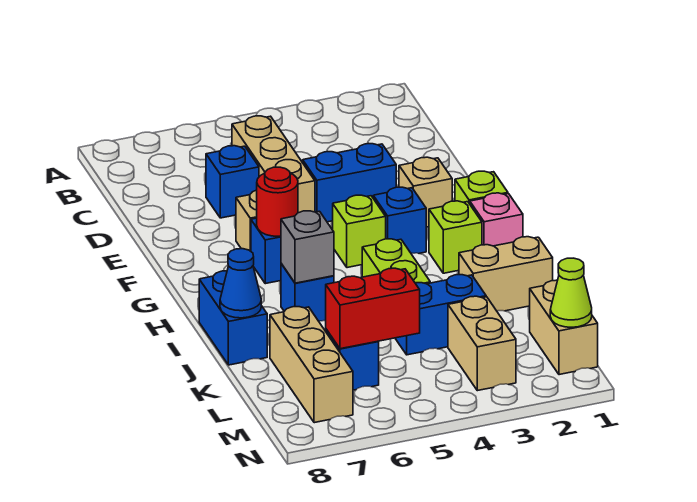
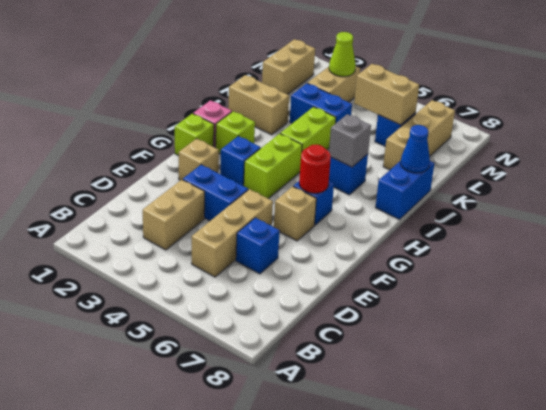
none -> tan brick C3:D3 level 1
lime brick G4 level 1 -> lime brick G4:H4 level 1
red brick L5:L6 level 2 -> tan brick L5:L6 level 2
lime cone M1 level 2 -> lime cone M3 level 2

